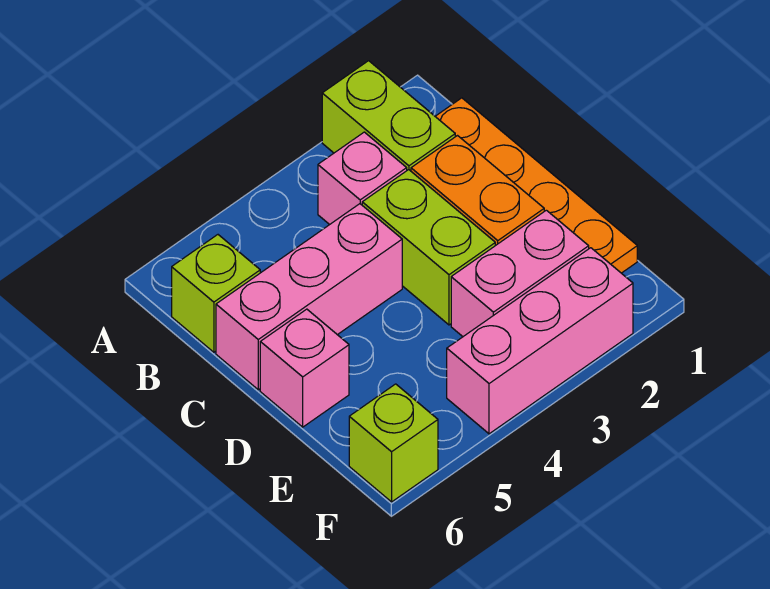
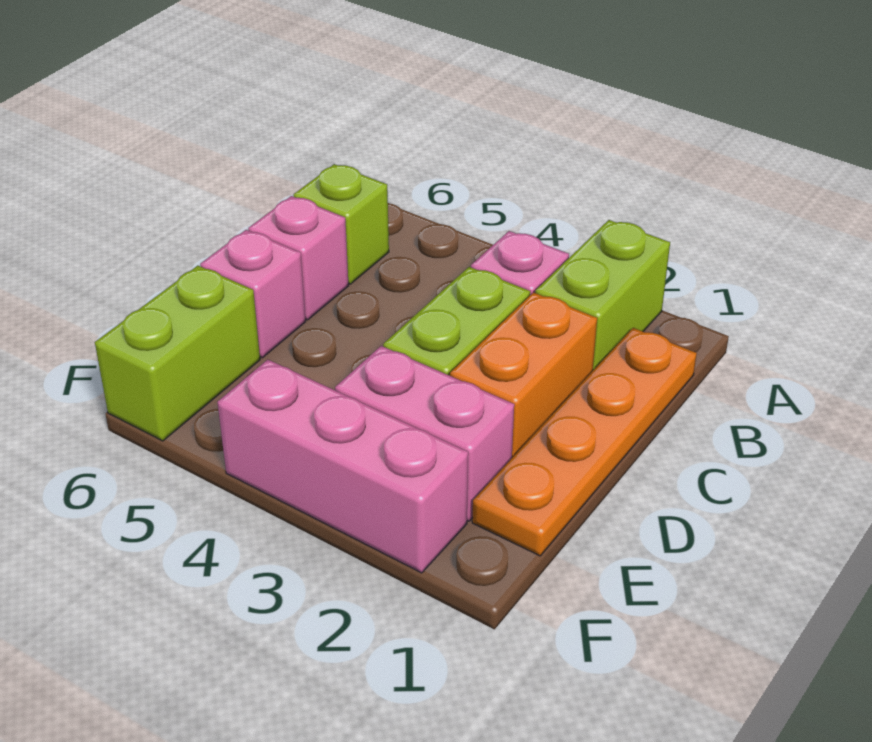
pink brick C4:C6 level 1 -> pink brick C6 level 1
lime brick F6 level 1 -> lime brick E6:F6 level 1

